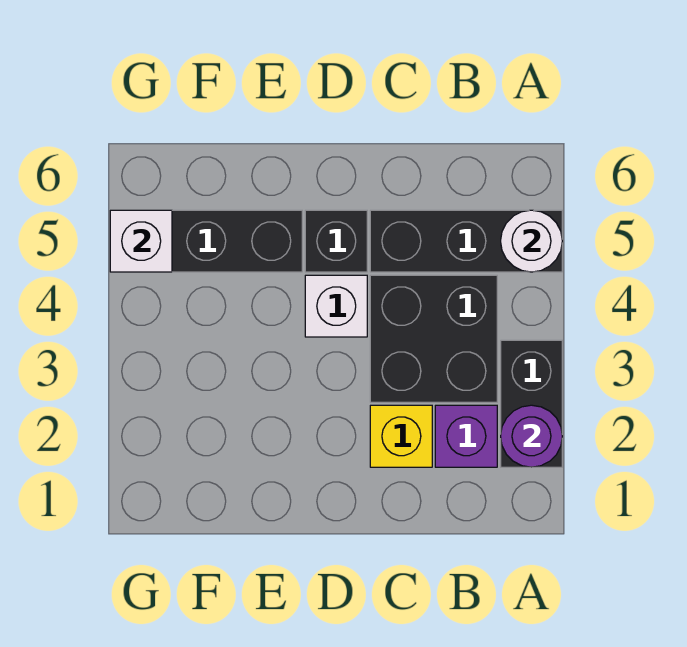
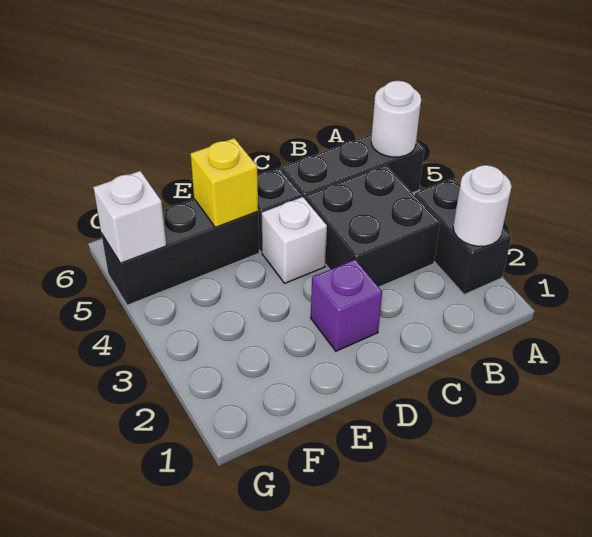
purple round brick A2 level 2 -> white round brick A2 level 2
purple brick B2 level 1 -> purple brick D2 level 1
yellow brick C2 level 1 -> yellow brick E5 level 2

